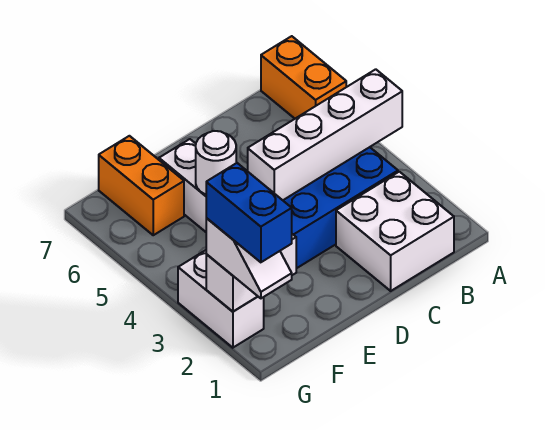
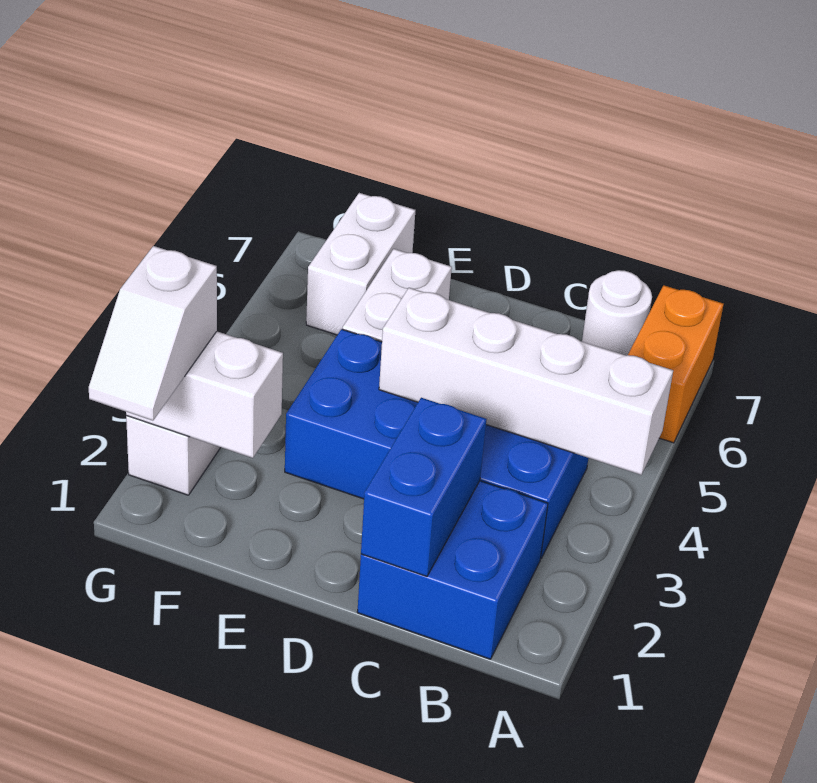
white brick B1:C2 level 1 -> blue brick B1:C2 level 1
white round brick E5 level 2 -> white round brick B7 level 1
orange brick F6:F7 level 1 -> white brick F6:F7 level 1
blue brick G1:G2 level 4 -> blue brick C1:C2 level 2

